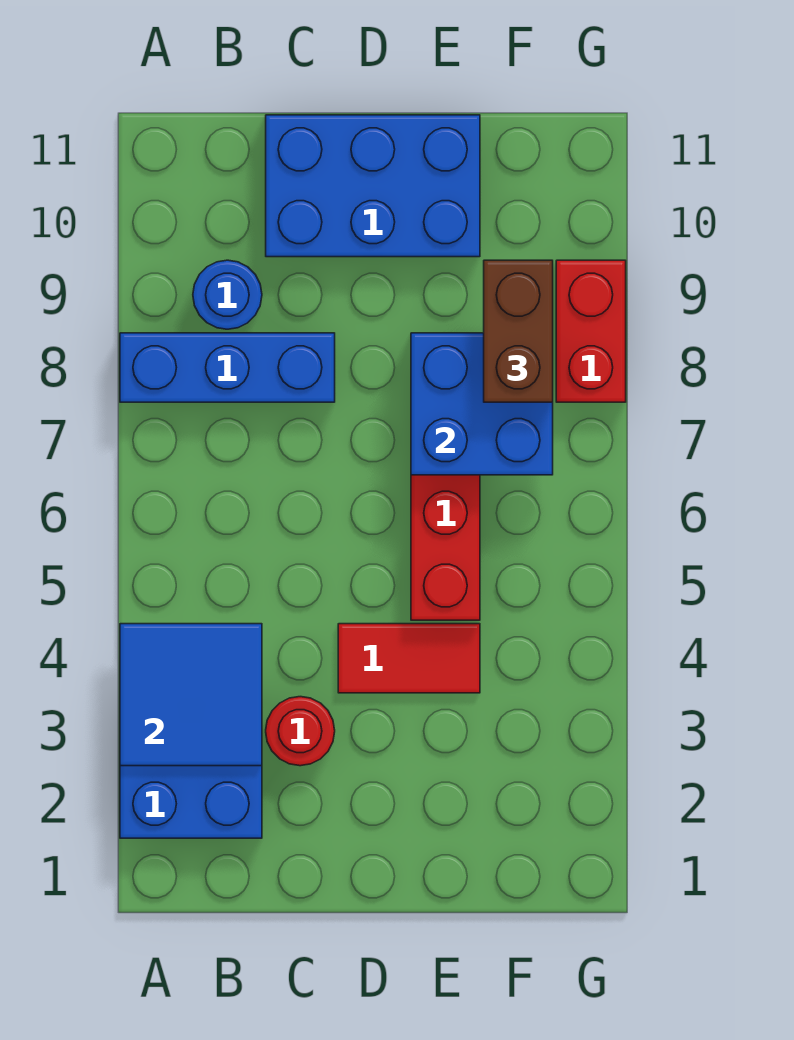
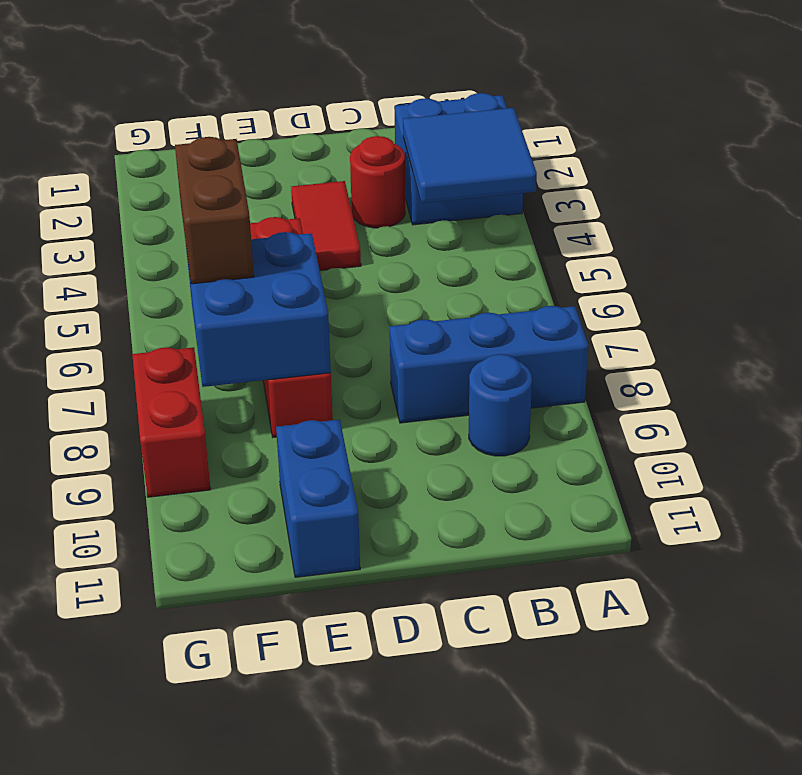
blue brick C10:E11 level 1 -> blue brick E10:E11 level 1
red tile D4:E4 level 1 -> red tile D3:D4 level 1
brown brick F8:F9 level 3 -> brown brick F6:F7 level 3

